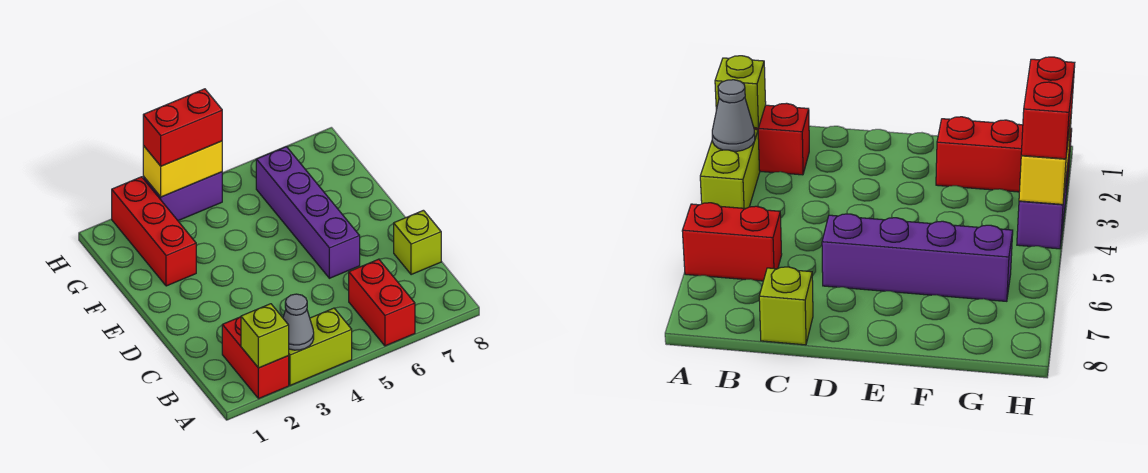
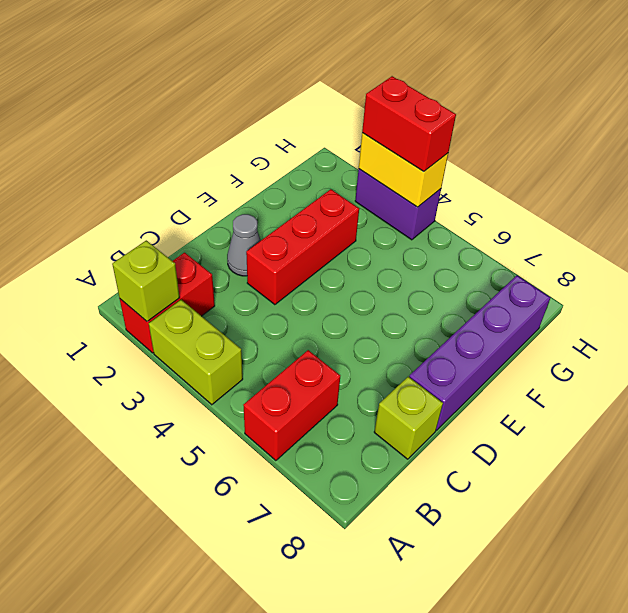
grey cone A3 level 2 -> grey cone D2 level 1
purple brick D6:G6 level 1 -> purple brick D8:G8 level 1
red brick F2:H2 level 1 -> red brick D3:F3 level 1

